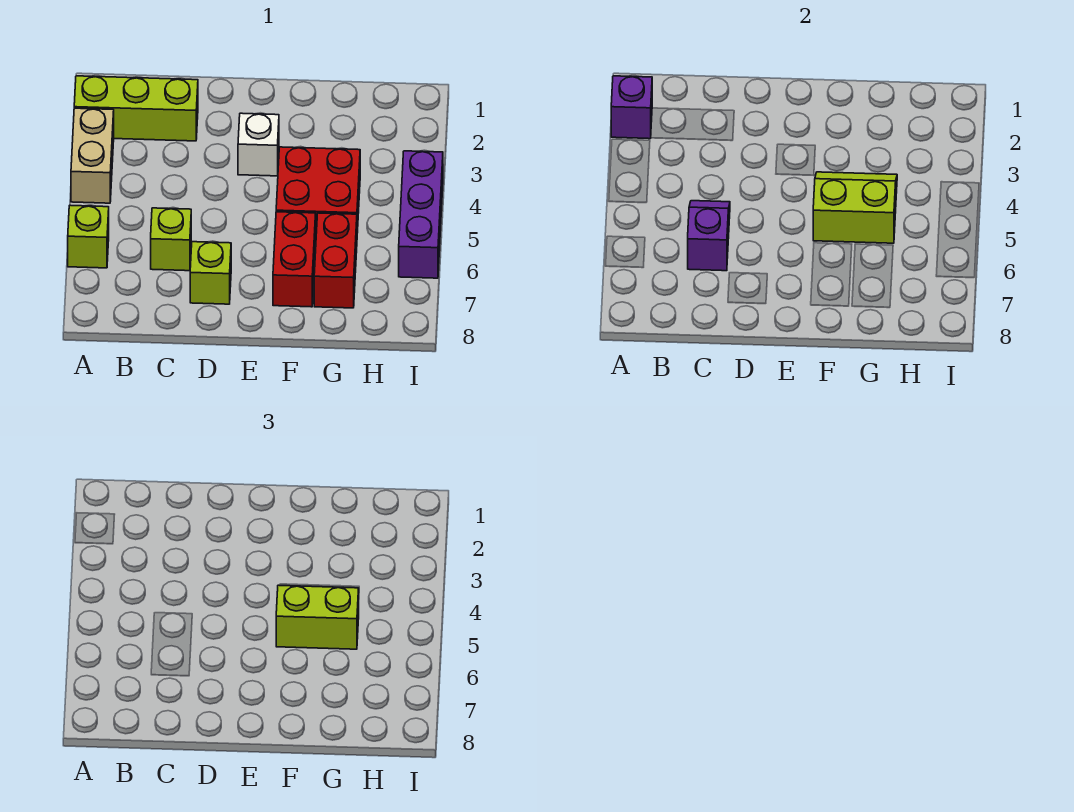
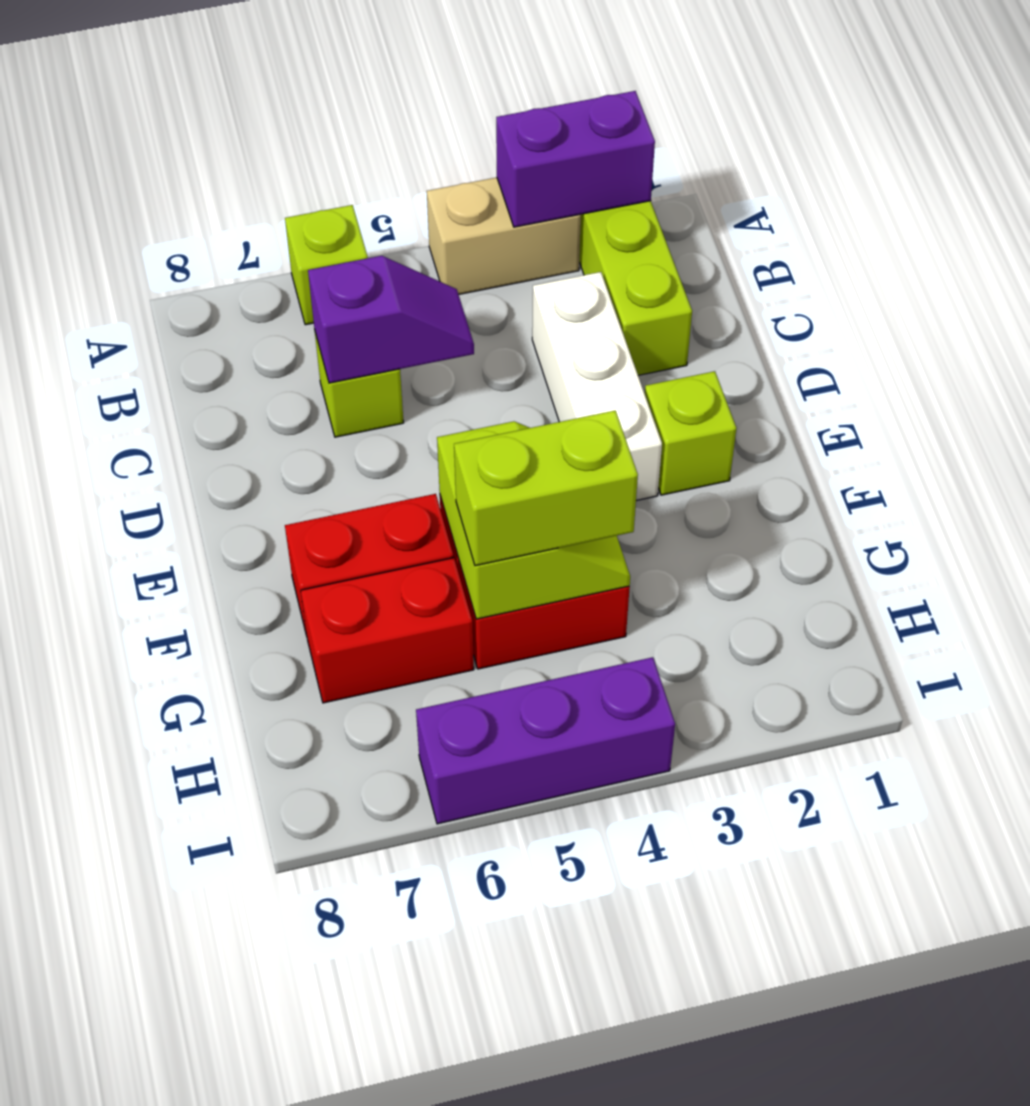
purple brick A2 level 2 -> purple brick A2:A3 level 2
lime brick D7 level 1 -> lime brick E2 level 1
white brick E3 level 1 -> white brick C3:E3 level 1
lime brick F5:G5 level 3 -> lime brick G4:G5 level 3

